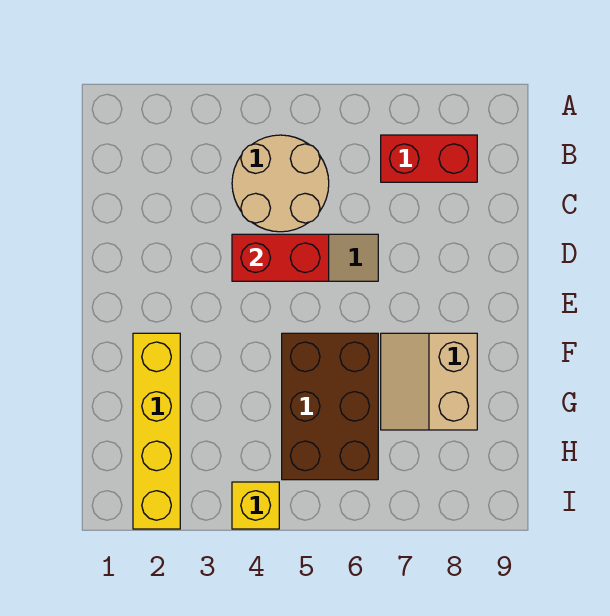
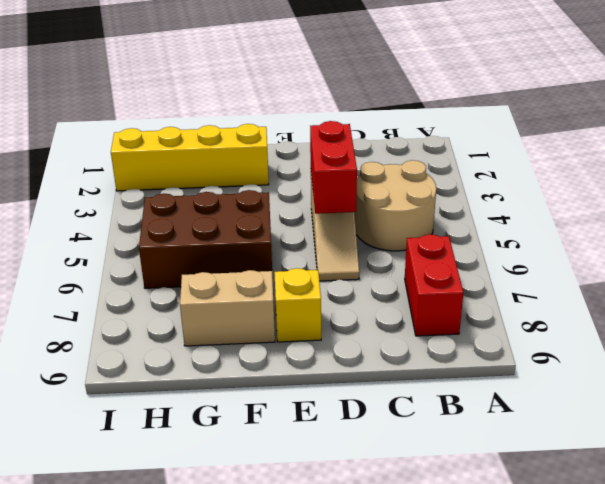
yellow brick I4 level 1 -> yellow brick E8 level 1

